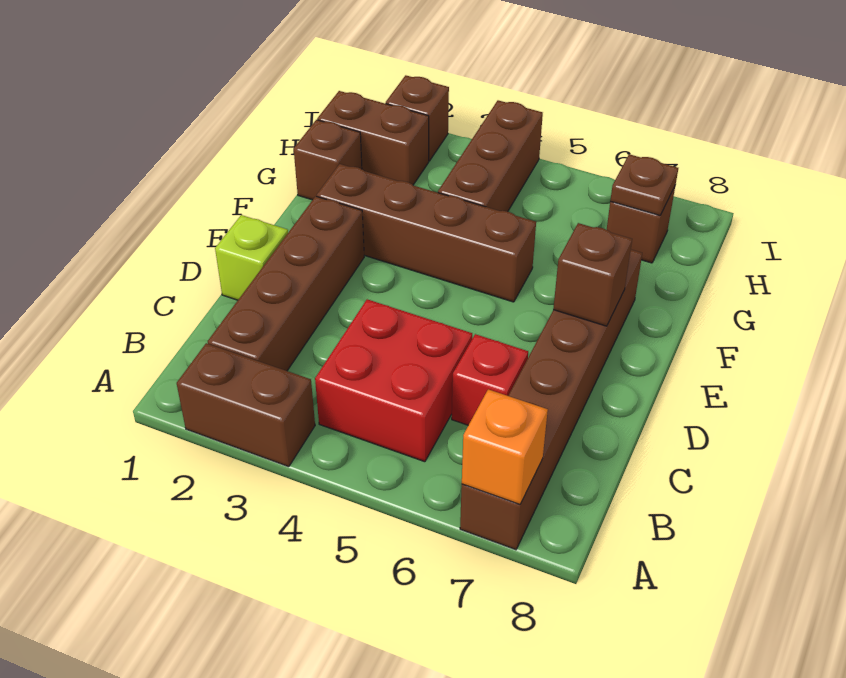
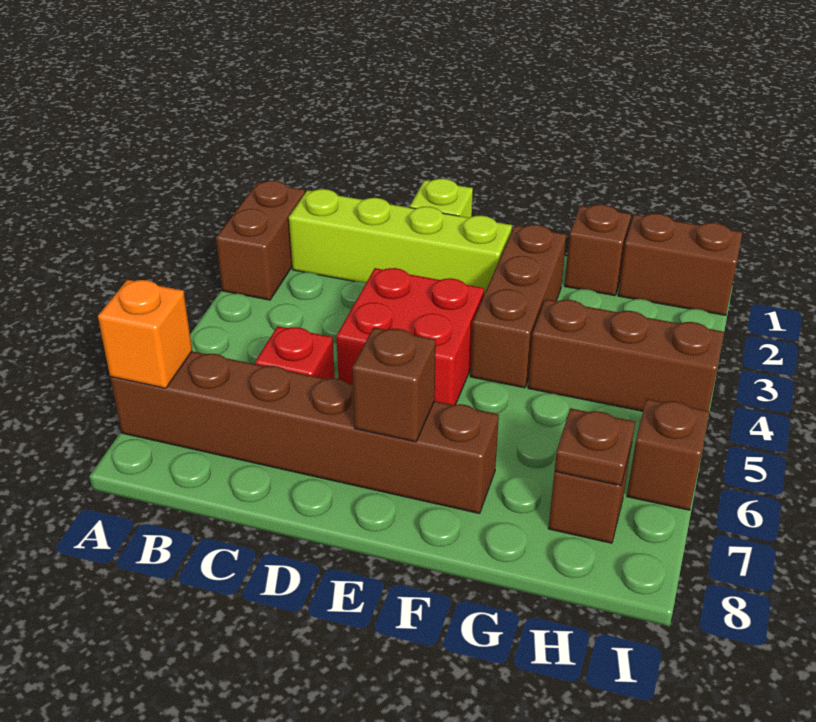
brown brick B2:E2 level 1 -> lime brick B2:E2 level 1
red brick B4:C5 level 1 -> red brick D4:E5 level 1
brown brick F2:F5 level 1 -> brown brick F2:F4 level 1
brown brick H1:H2 level 1 -> brown brick H1:I1 level 1
brown brick I2 level 1 -> brown brick I6 level 1

